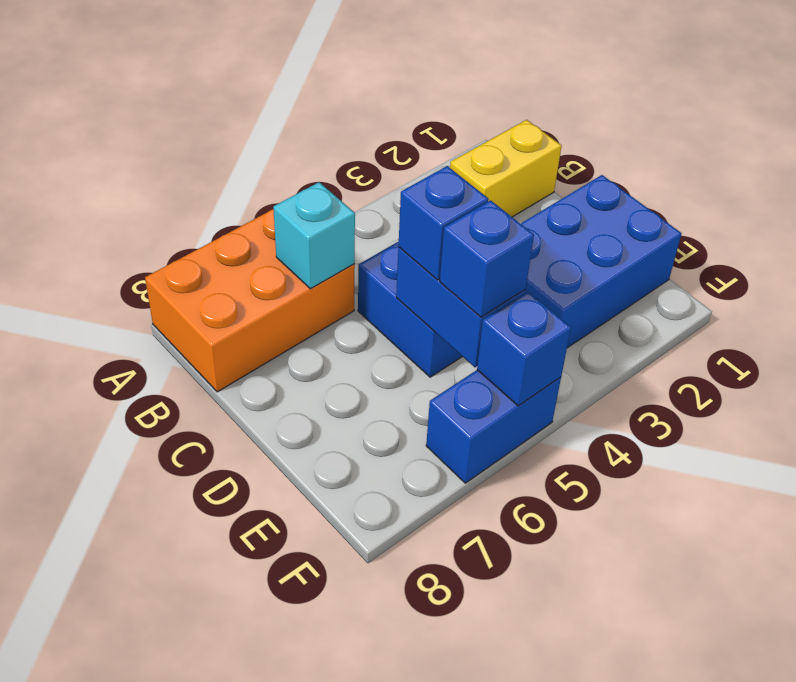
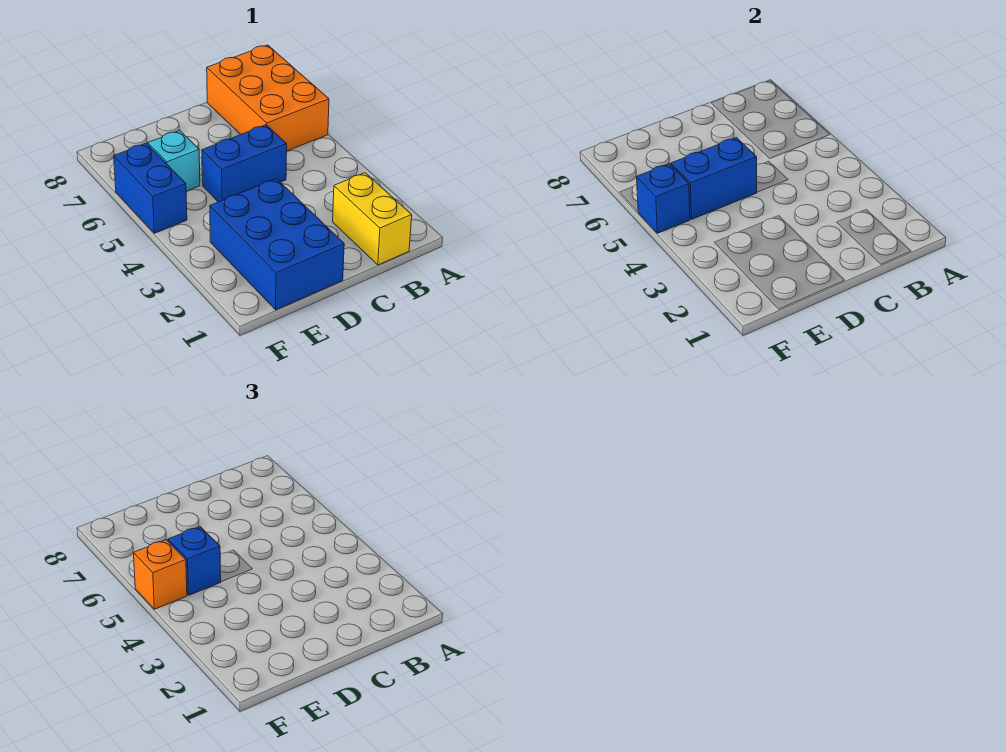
cyan brick B6 level 2 -> cyan brick E6 level 1
blue brick D5 level 3 -> none
none -> orange brick F5 level 3

